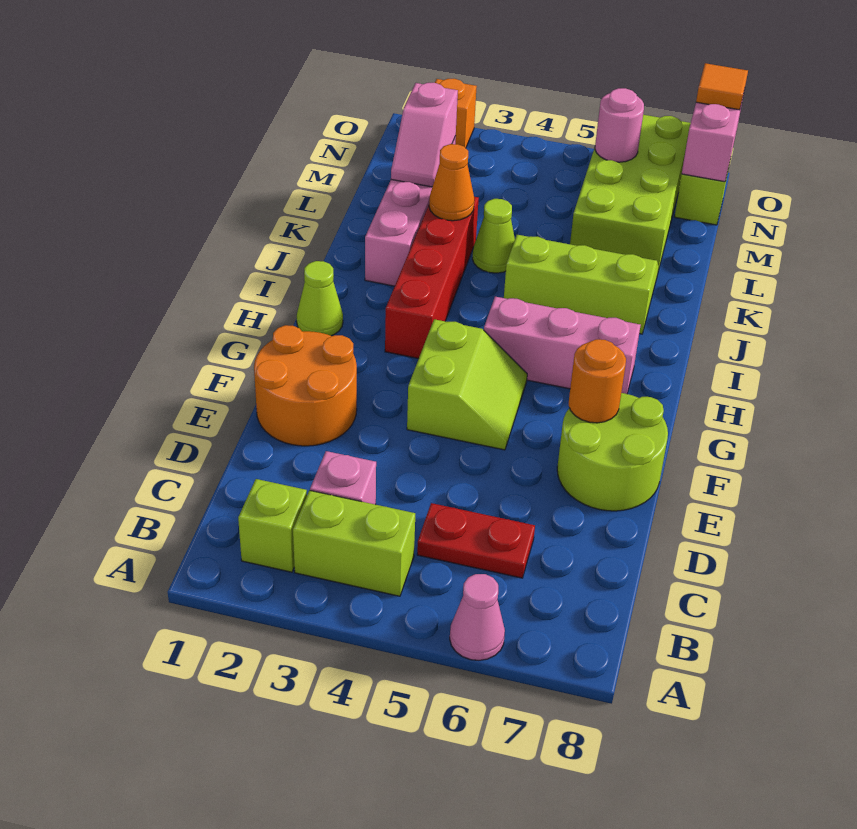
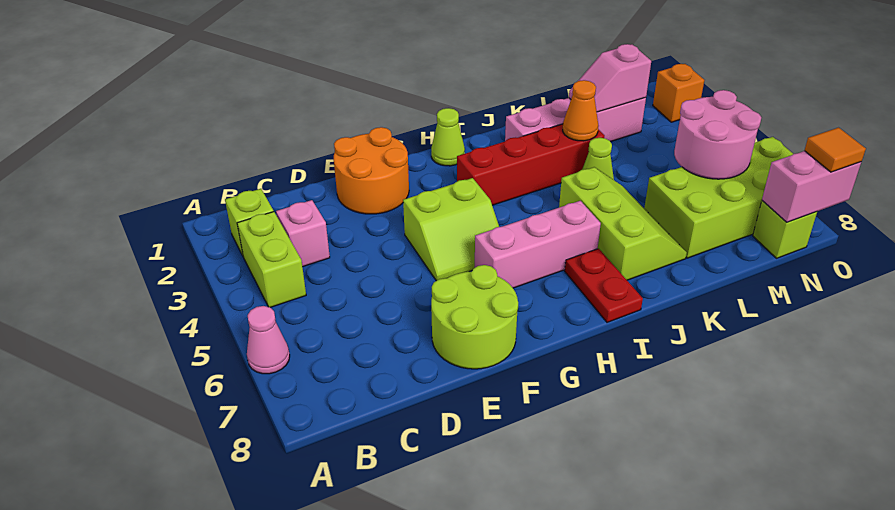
red plate C5:C6 level 1 -> red plate I7:I8 level 1
orange round brick F7 level 2 -> none
pink brick H5:H7 level 1 -> pink brick G6:I6 level 1
pink round brick N6 level 2 -> pink round brick M5:N6 level 2

